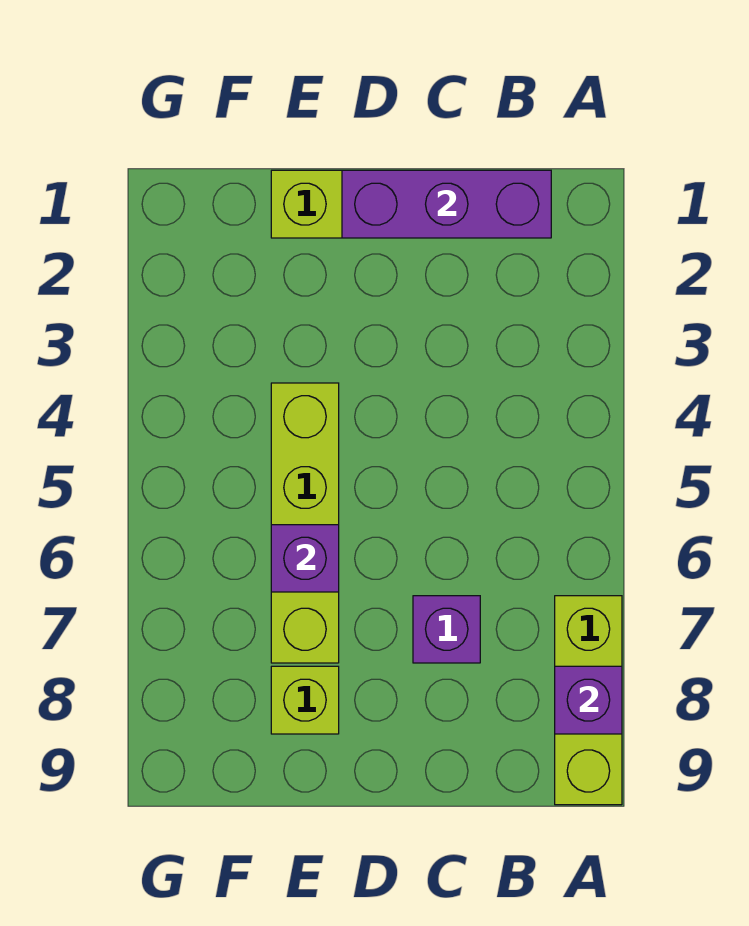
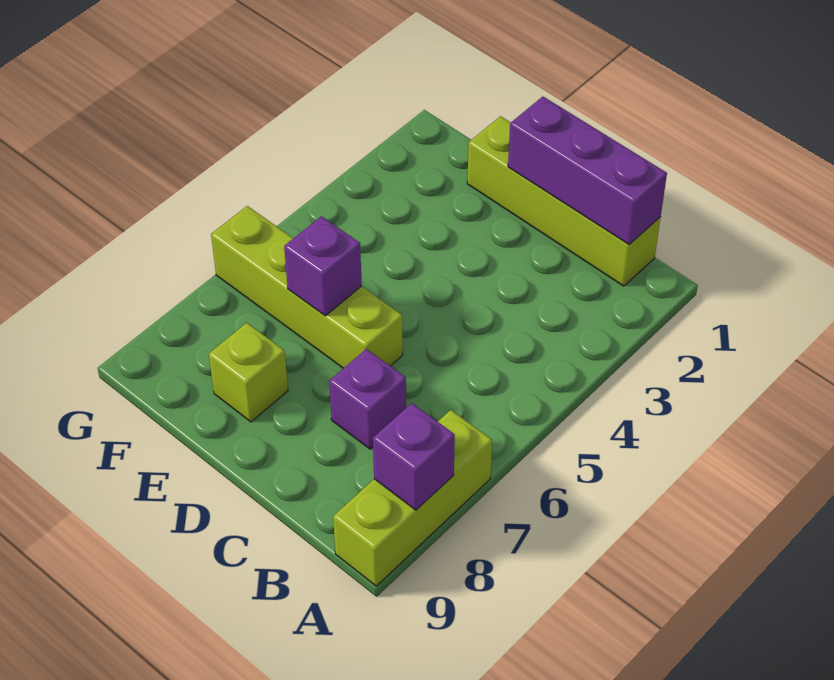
lime brick E4:E7 level 1 -> lime brick D6:G6 level 1

